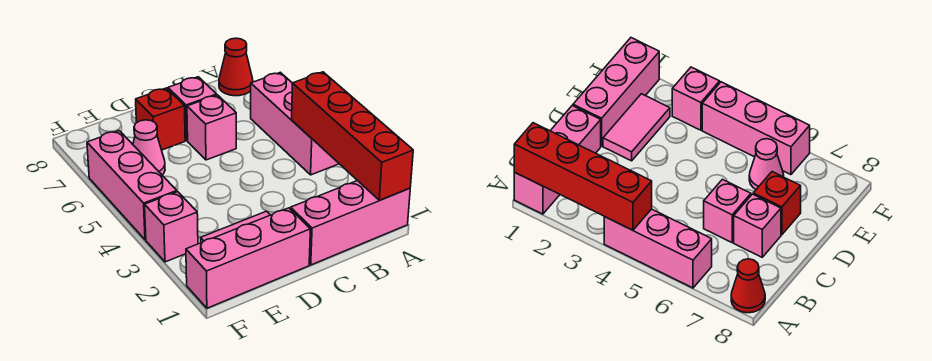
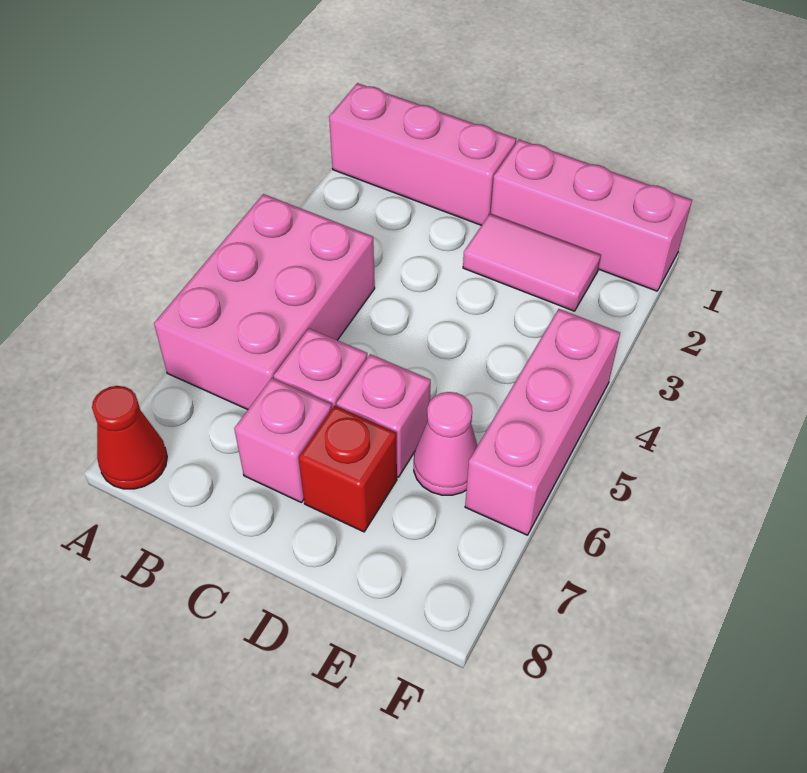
red brick A1:A4 level 2 -> none
pink brick A4:A6 level 1 -> pink brick A4:B6 level 1
pink brick F3 level 1 -> pink brick D6 level 1

